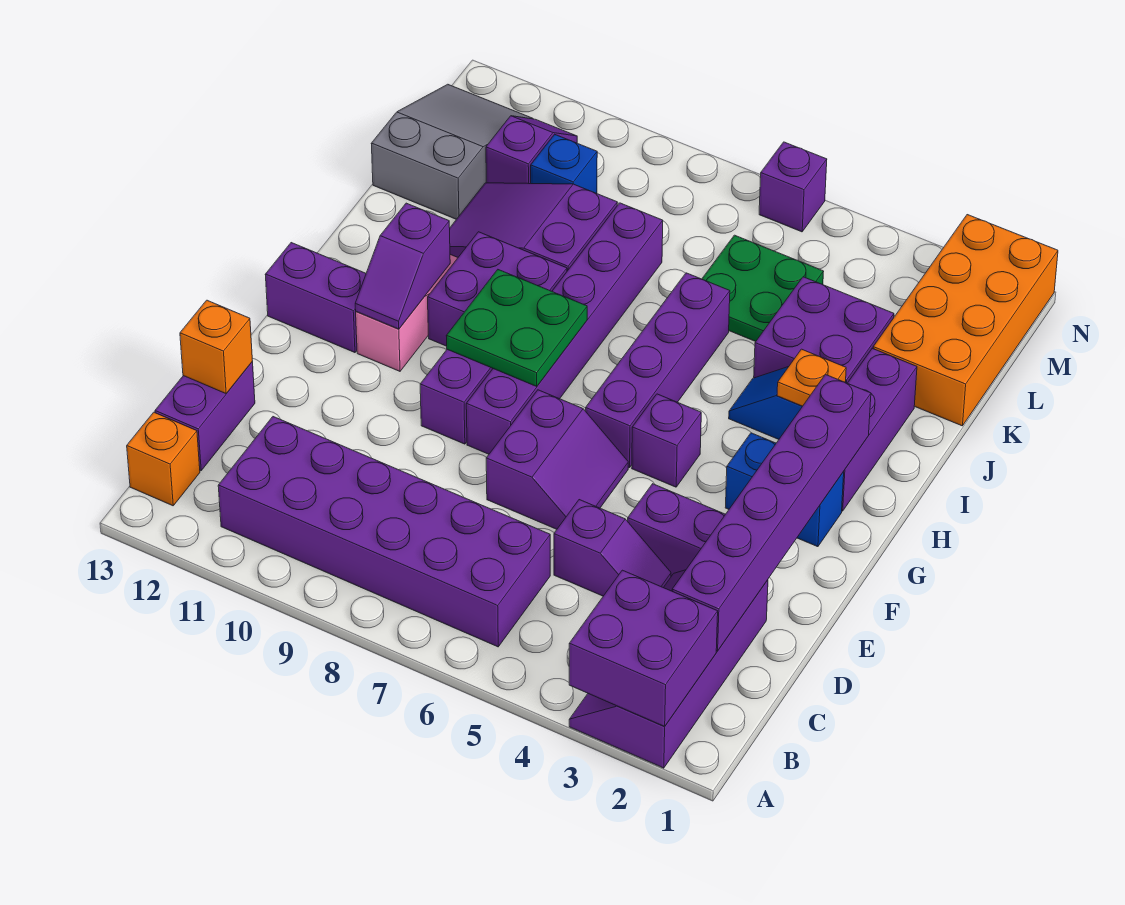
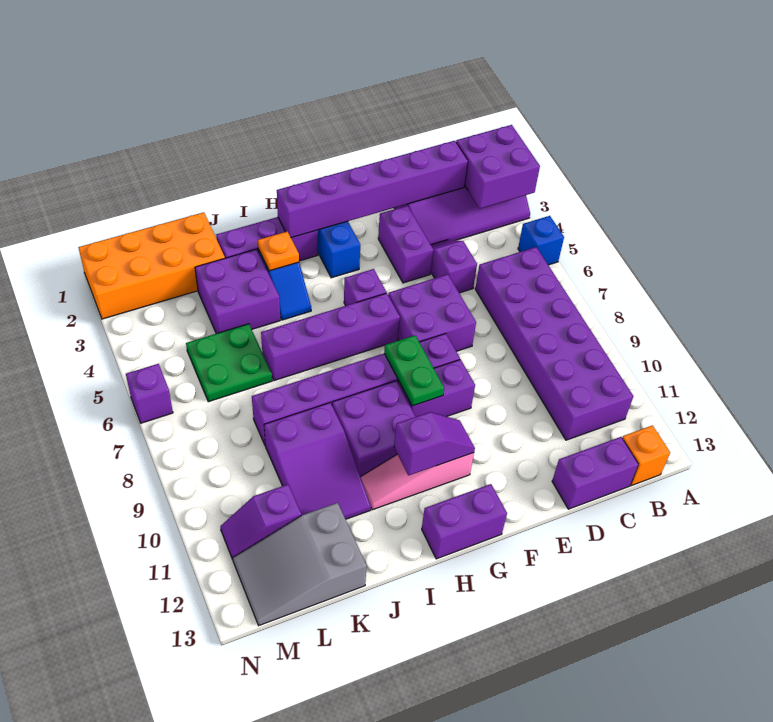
orange brick D13 level 2 -> none
purple slope E6:F7 level 1 top 7 -> purple brick E6:F7 level 1
green plate G8:H9 level 2 -> green plate G8:G9 level 2
purple brick G12:G13 level 1 -> purple brick G13:H13 level 1
blue brick L10 level 1 -> blue brick A5 level 1

